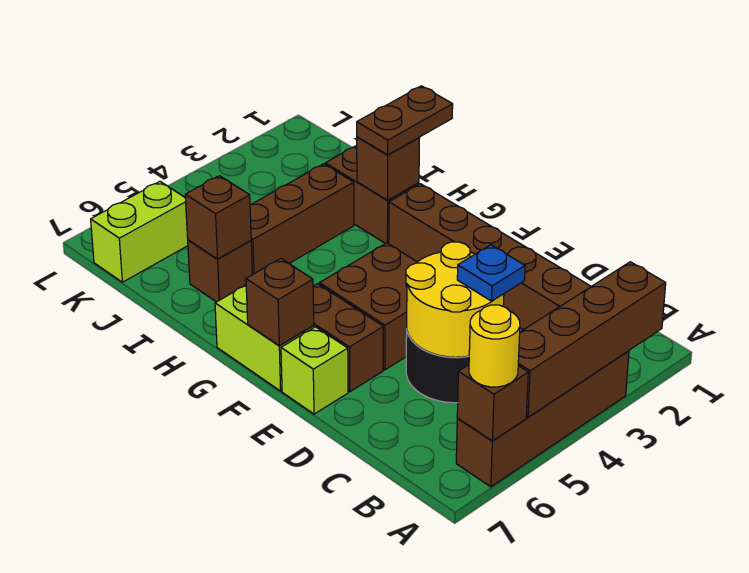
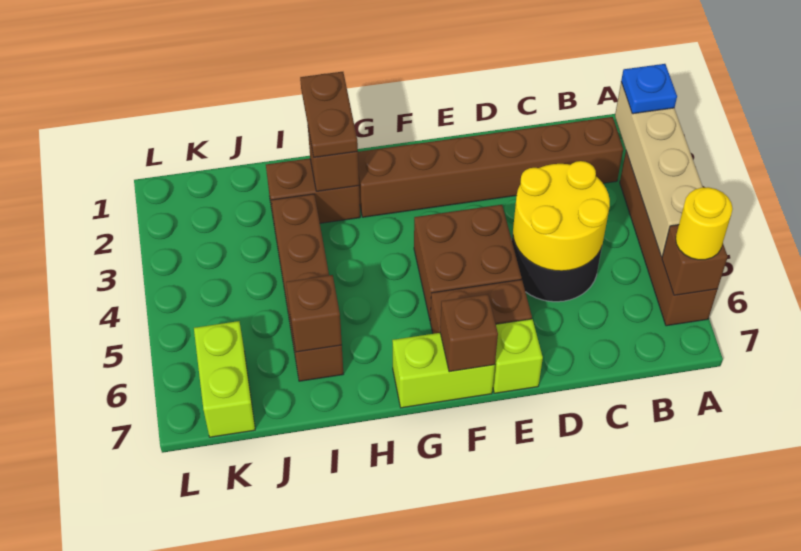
brown brick A2:A5 level 2 -> tan brick A2:A5 level 2
blue plate C4 level 3 -> blue plate A2 level 3

